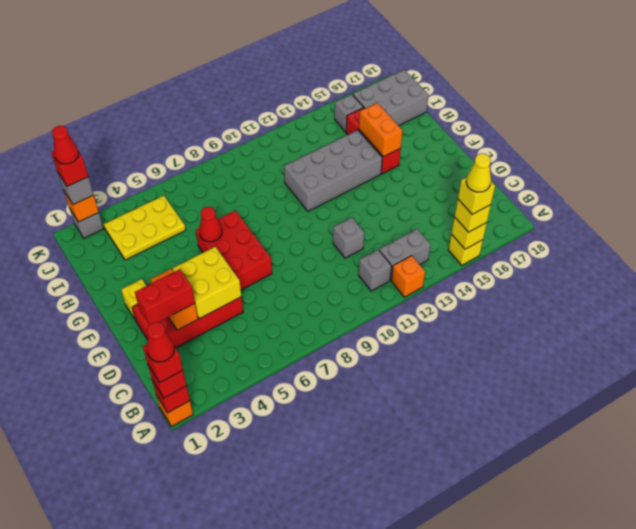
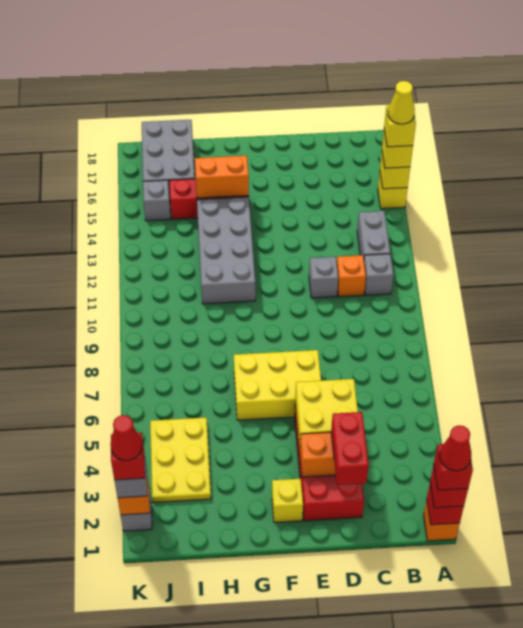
orange brick A12 level 1 -> orange brick C11 level 1
red brick E6:G7 level 1 -> yellow brick E6:G7 level 1
red cone G6 level 2 -> none

